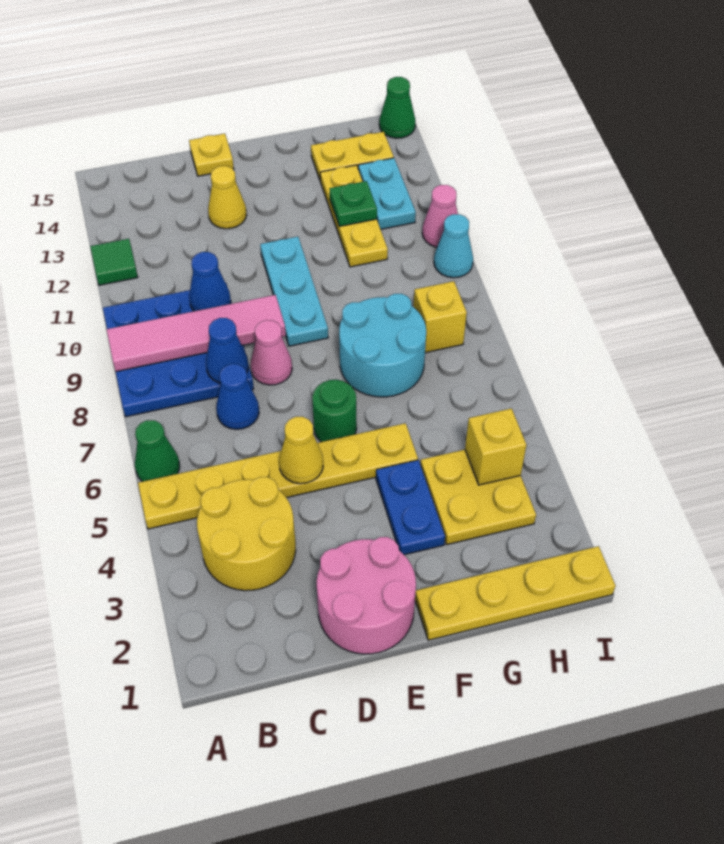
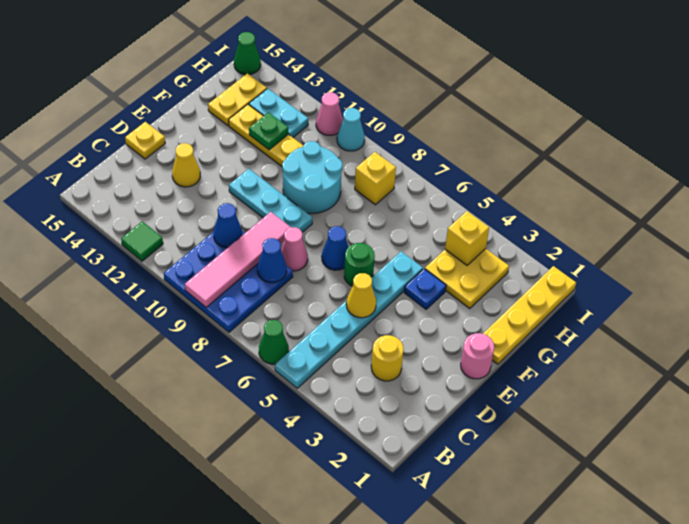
yellow plate A5:F5 level 1 -> cyan plate A5:F5 level 1
yellow round brick B3:C4 level 1 -> yellow round brick C3 level 1
blue cone C7 level 1 -> blue cone E7 level 1
pink round brick D1:E2 level 1 -> pink round brick E1 level 1
blue plate F3:F4 level 1 -> blue plate F4 level 1
cyan round brick F7:G8 level 1 -> cyan round brick F9:G10 level 1

